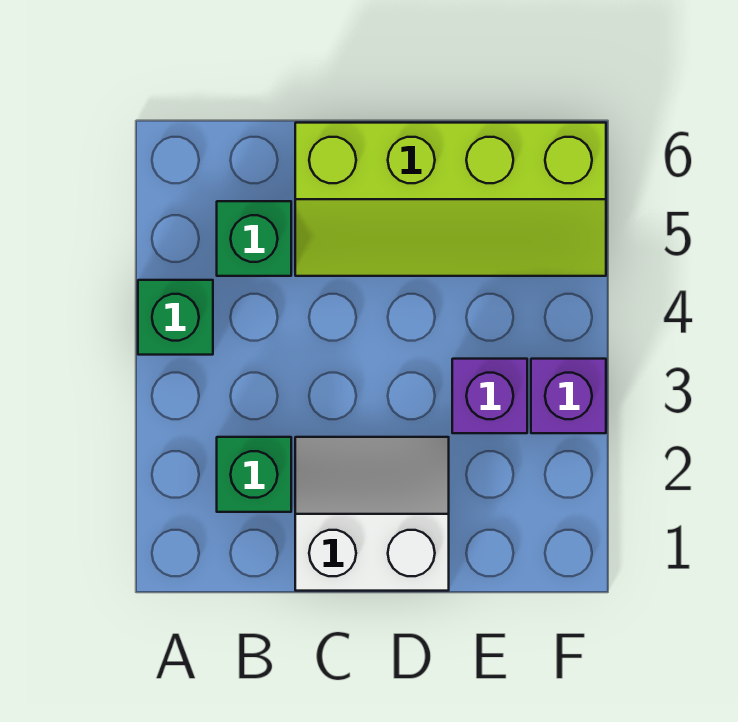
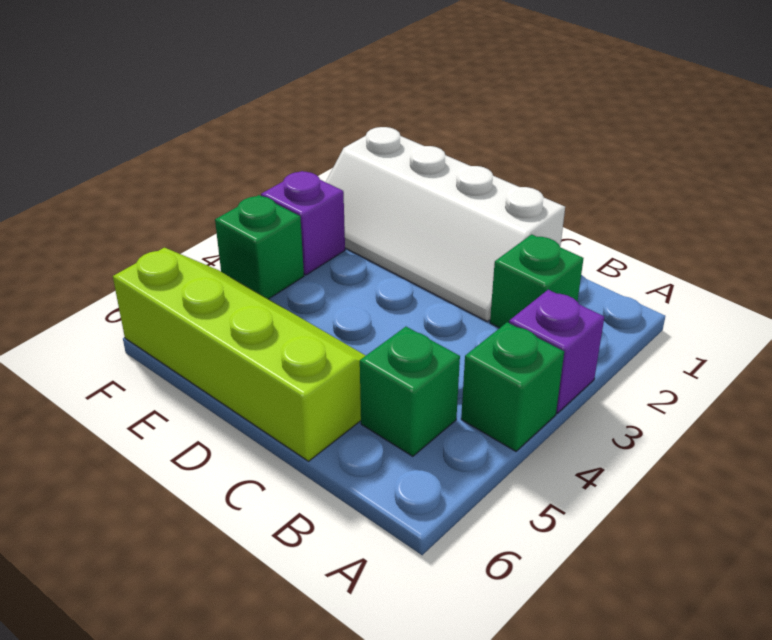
white slope C1:D2 level 1 top 1 -> white slope C1:F2 level 1 top 1
purple brick E3 level 1 -> purple brick A3 level 1
none -> green brick F4 level 1

